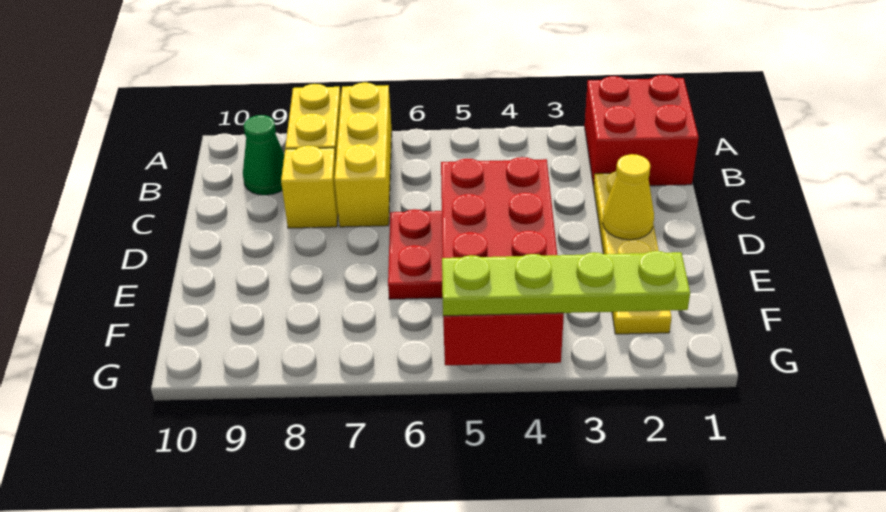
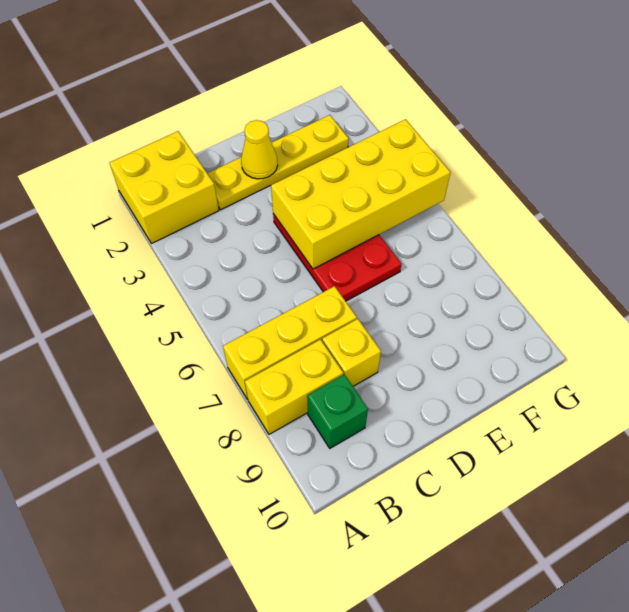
red brick A1:B2 level 1 -> yellow brick A1:B2 level 1
green cone B9 level 1 -> green brick B9 level 1
red brick D4:G5 level 2 -> yellow brick D4:G5 level 2
lime plate G2:G5 level 3 -> none

